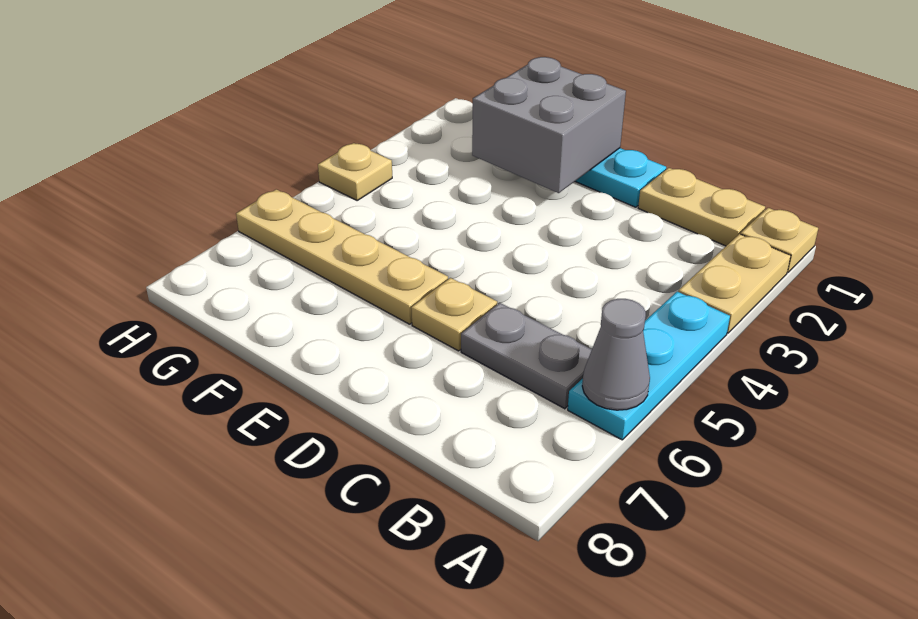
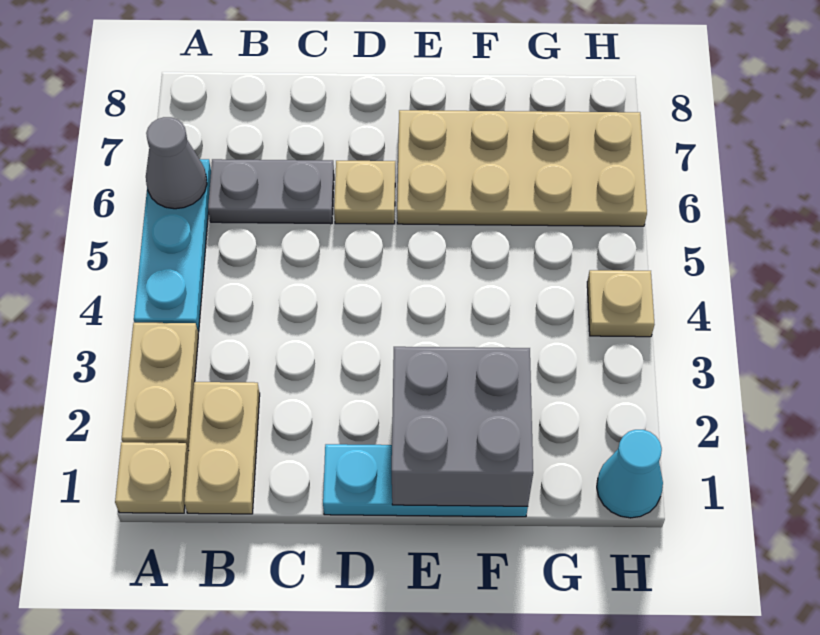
tan plate B1:C1 level 1 -> tan plate B1:B2 level 1
tan plate E6:H6 level 1 -> tan plate E6:H7 level 1
none -> cyan cone H1 level 1

